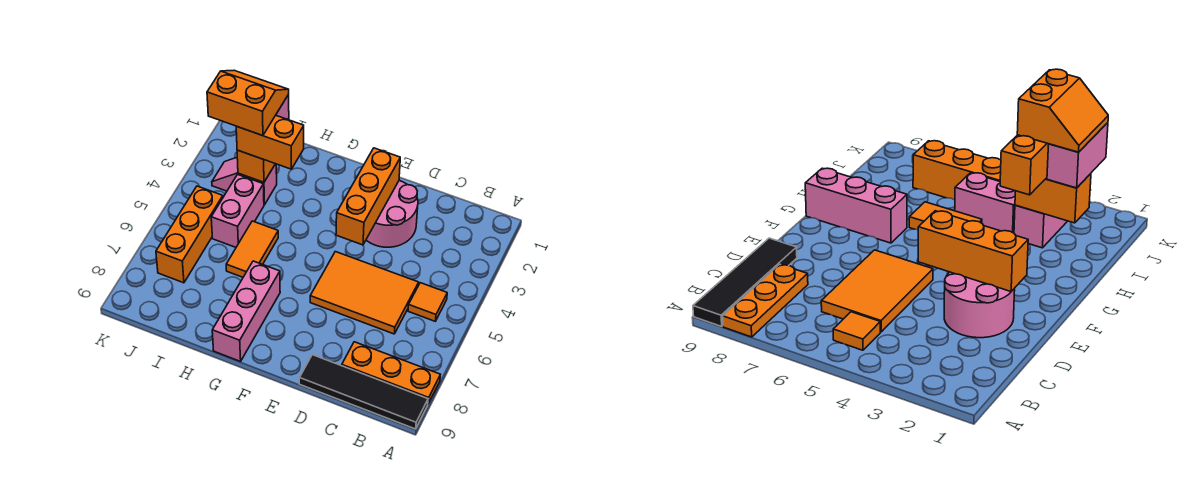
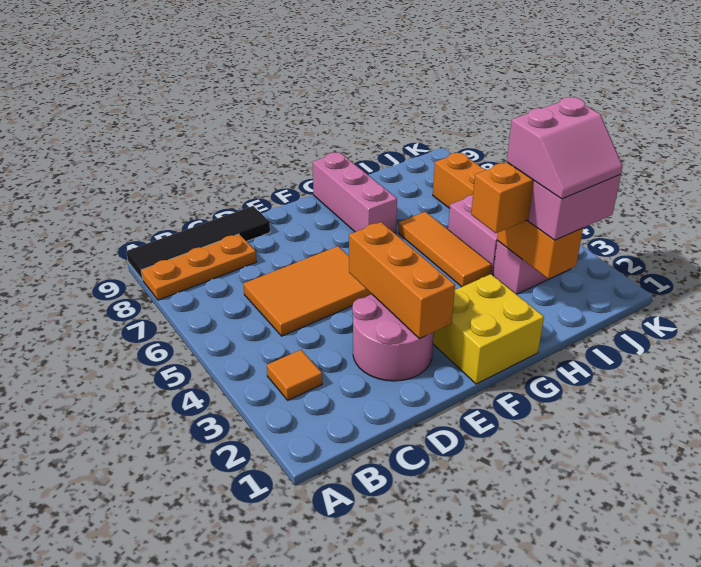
orange tile B5 level 1 -> orange tile B3 level 1
none -> yellow brick F1:G2 level 1
orange tile H5:H6 level 1 -> orange tile H4:H6 level 1
orange slope I2:J3 level 4 top 3 -> pink slope I2:J3 level 4 top 3

